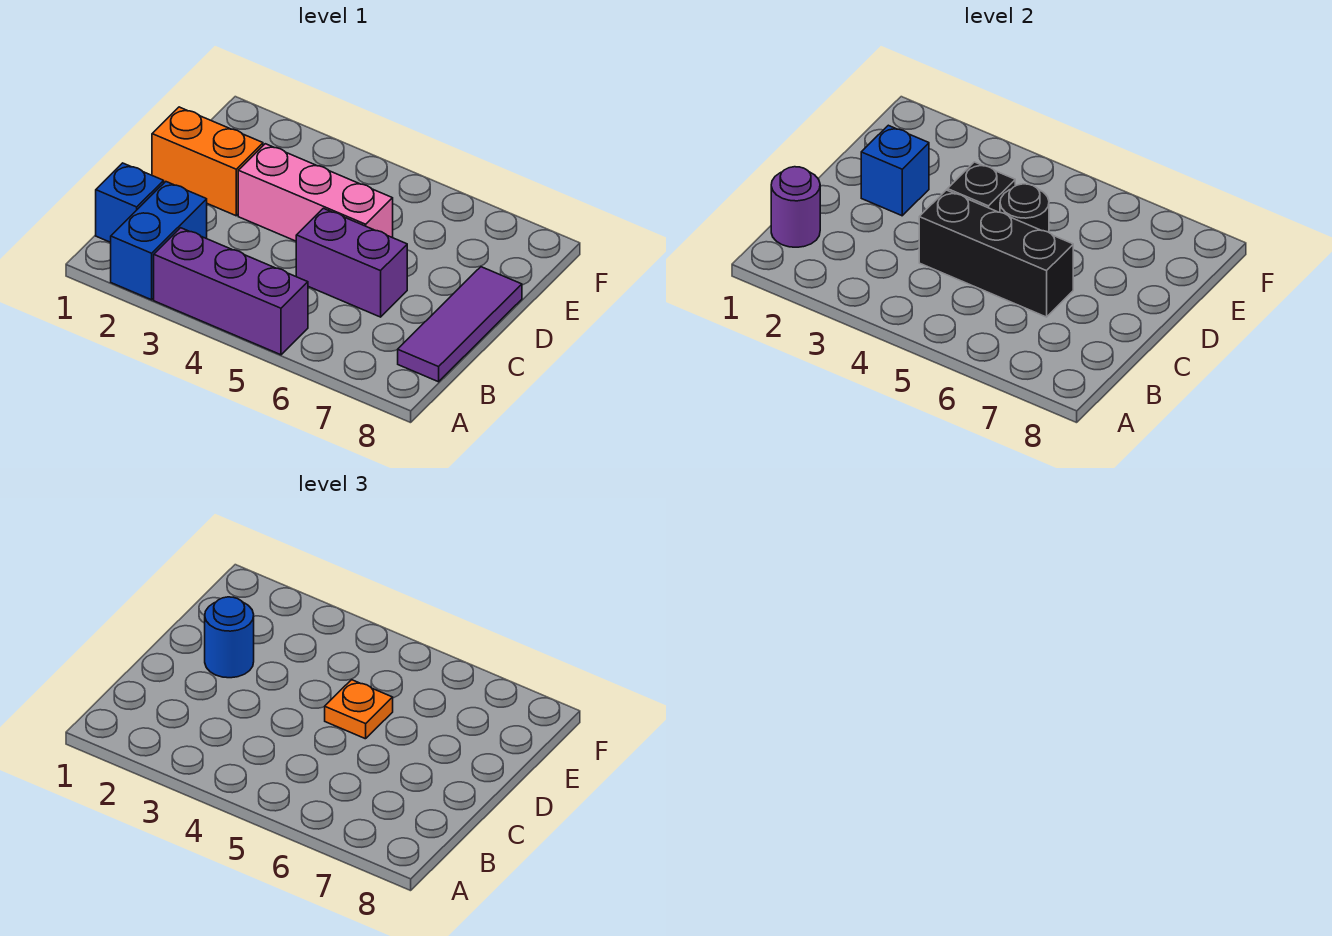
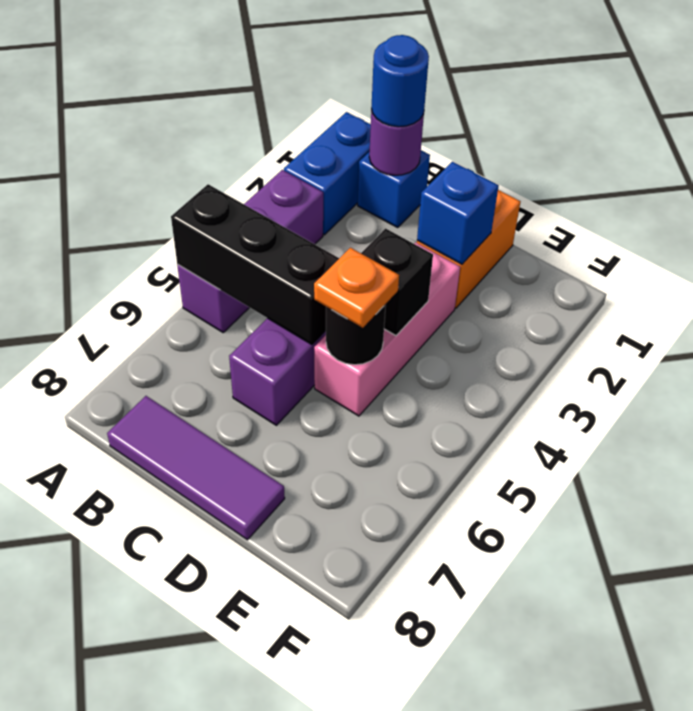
blue brick A2:B2 level 1 -> blue brick A1:A2 level 1
black brick C4:C6 level 2 -> black brick A5:C5 level 2
blue round brick D2 level 3 -> blue round brick B1 level 3

